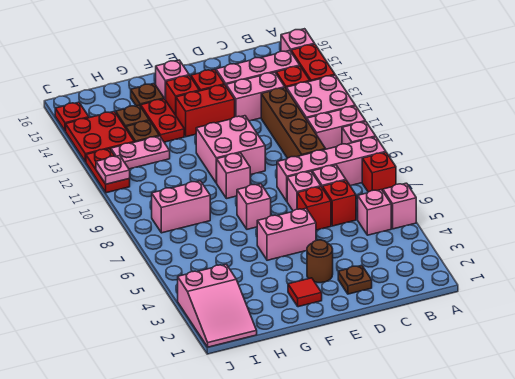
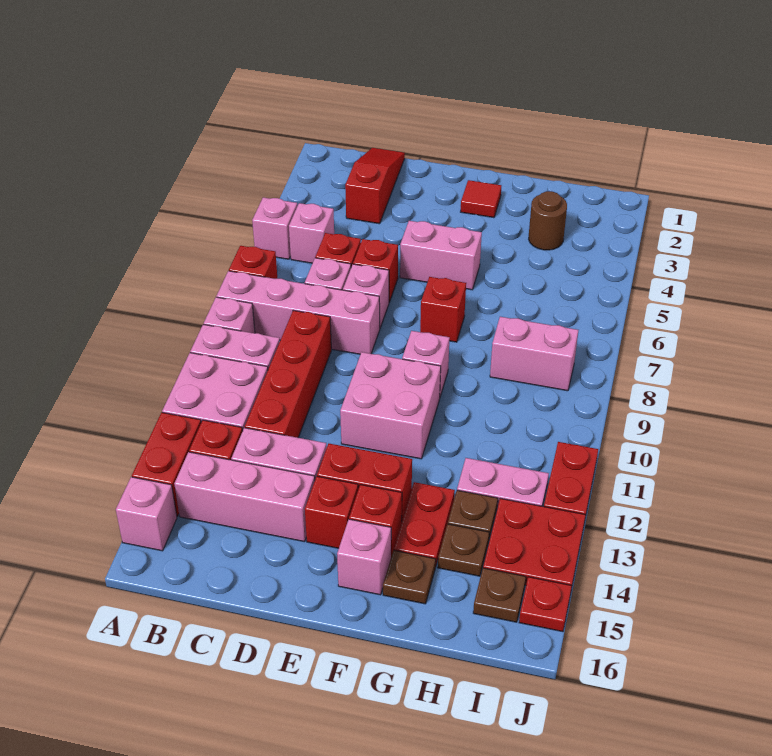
none -> red slope C1:C3 level 1 top 3
brown brick C9:C12 level 1 -> red brick C9:C12 level 1
brown plate D2 level 1 -> brown plate I15 level 1
brown round brick E3 level 1 -> brown round brick H3 level 1
pink brick F7 level 1 -> red brick F7 level 1
pink slope I1:J3 level 1 top 3 -> none
pink plate J11 level 2 -> none

